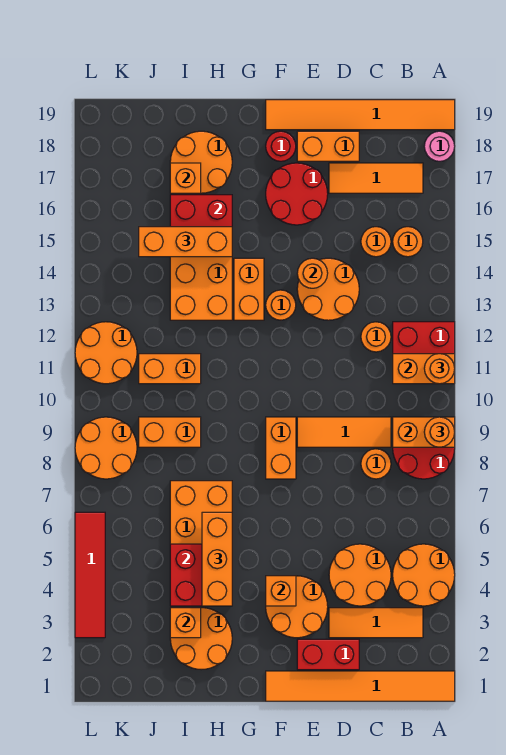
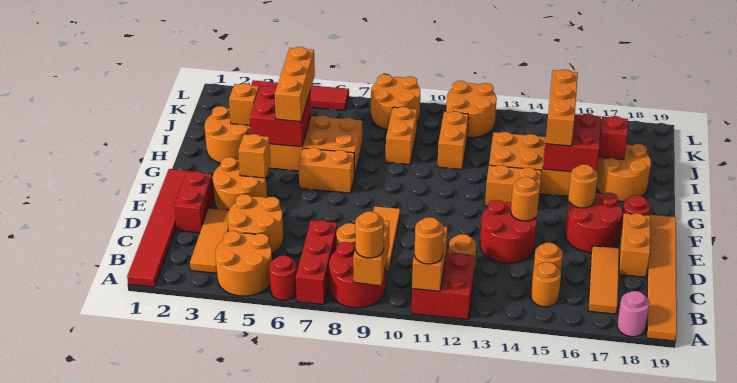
orange tile A1:F1 level 1 -> red tile A1:F1 level 1
none -> red round brick A6 level 1
none -> red brick A7:C7 level 1
orange round brick D13:E14 level 1 -> red round brick D13:E14 level 1
orange brick F8:F9 level 1 -> orange brick G6:G7 level 1
orange round brick F13 level 1 -> orange round brick F16 level 2
orange brick H4:H6 level 3 -> orange brick H5:J5 level 3
orange brick I17 level 2 -> red brick I17 level 2

